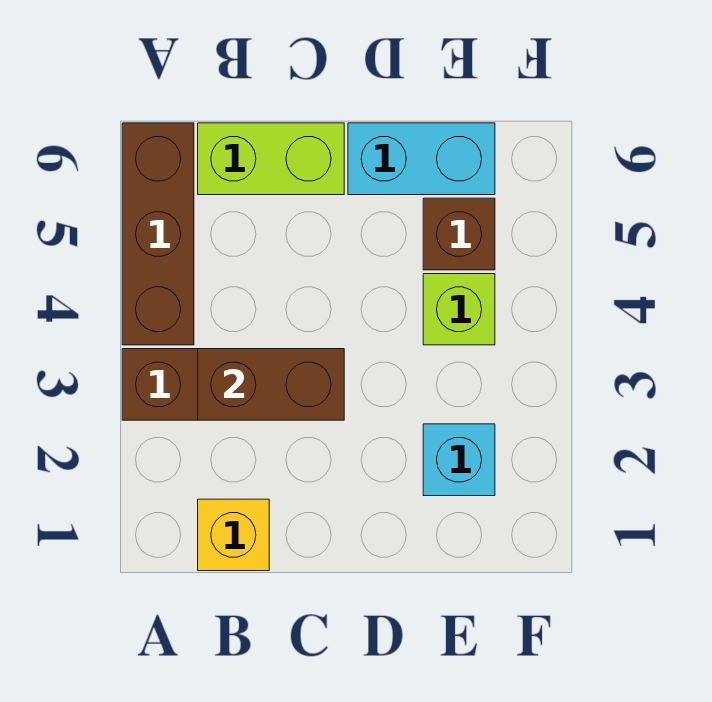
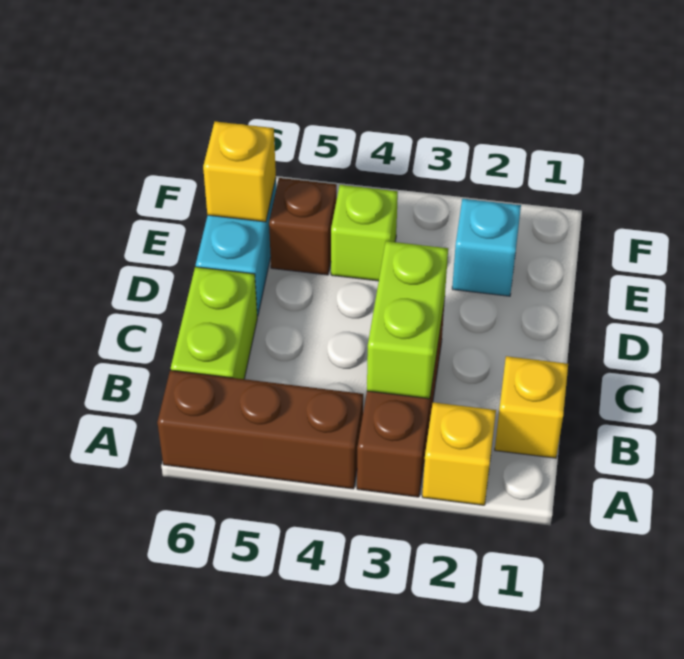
none -> yellow brick A2 level 1
brown brick B3:C3 level 2 -> lime brick B3:C3 level 2
none -> yellow brick E6 level 2

